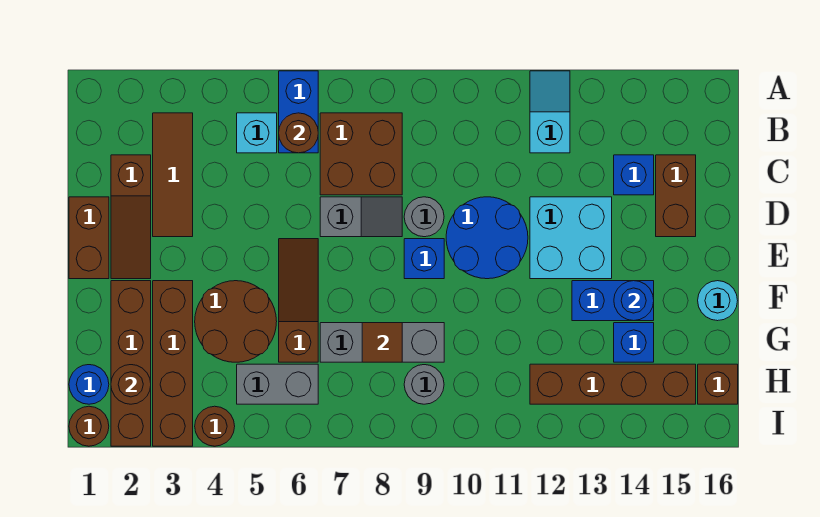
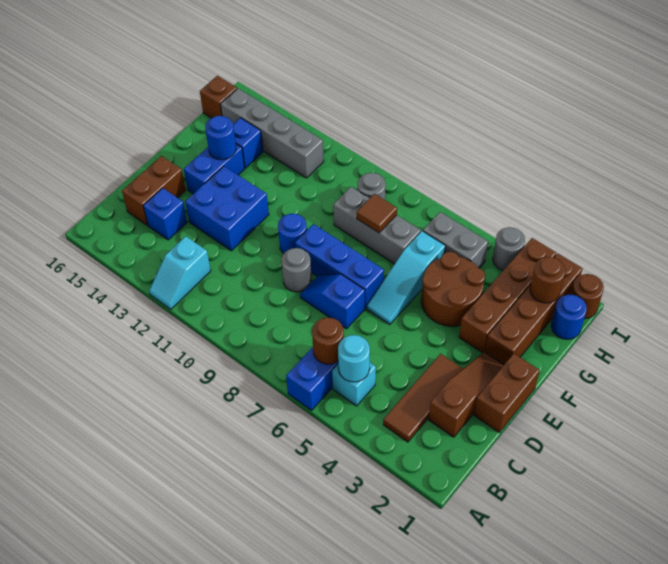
brown brick B7:C8 level 1 -> none
grey slope D7:D8 level 1 top 7 -> blue slope D7:D8 level 1 top 7
blue round brick D10:E11 level 1 -> blue round brick E10 level 1
cyan brick D12:E13 level 1 -> blue brick D12:E13 level 1
brown slope E6:G6 level 1 top G -> cyan slope E6:G6 level 1 top G
blue brick E9 level 1 -> blue brick E7:E9 level 1
blue brick F13:F14 level 1 -> blue brick E14:F14 level 1
cyan round brick F16 level 1 -> cyan round brick B5 level 2
brown brick H12:H15 level 1 -> grey brick H12:H15 level 1
brown round brick I4 level 1 -> grey round brick I4 level 1

